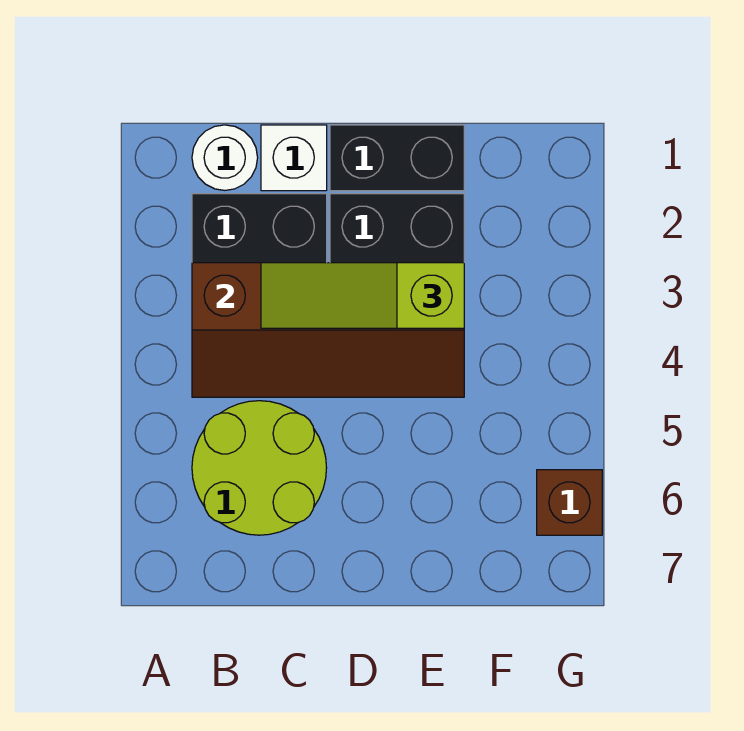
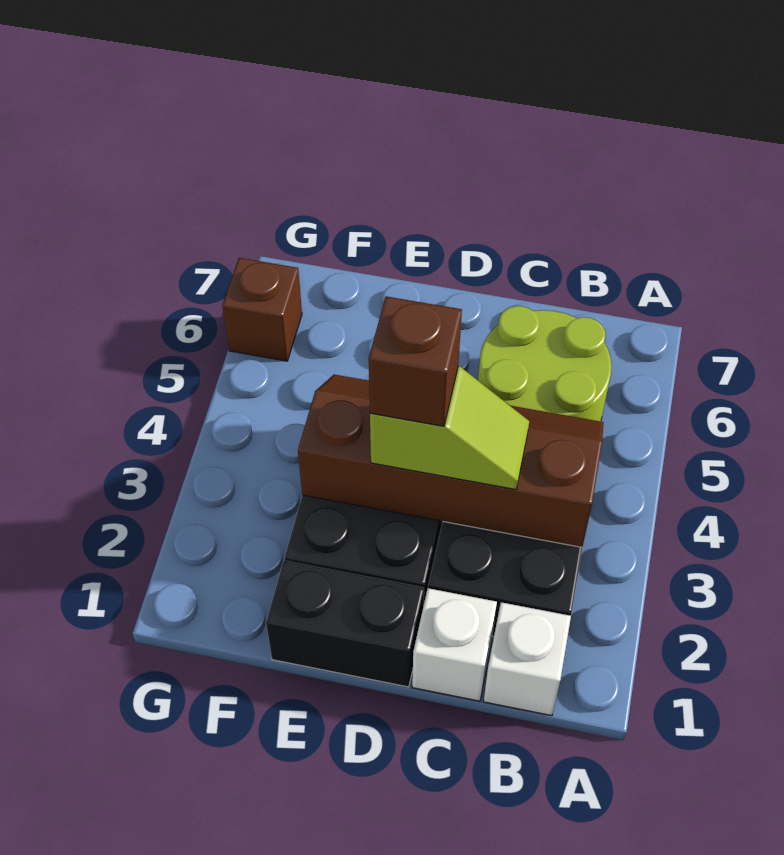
white round brick B1 level 1 -> white brick B1 level 1
lime slope C3:E3 level 3 top E -> lime slope C3:D3 level 3 top D
none -> brown brick D3 level 4

